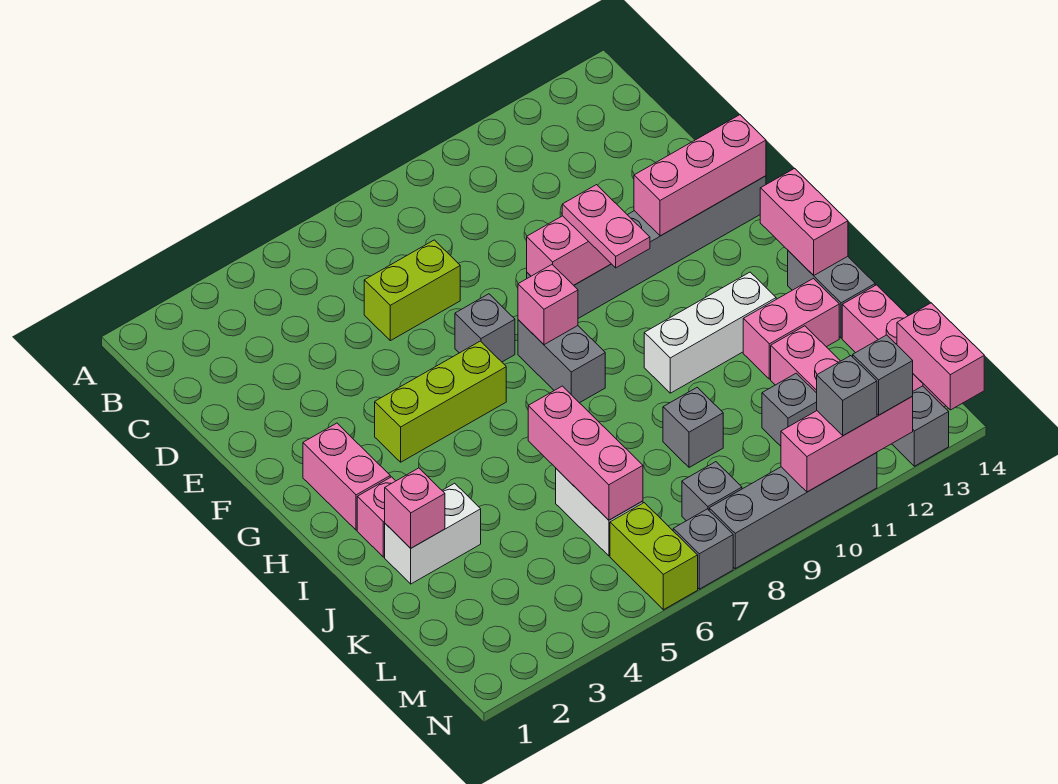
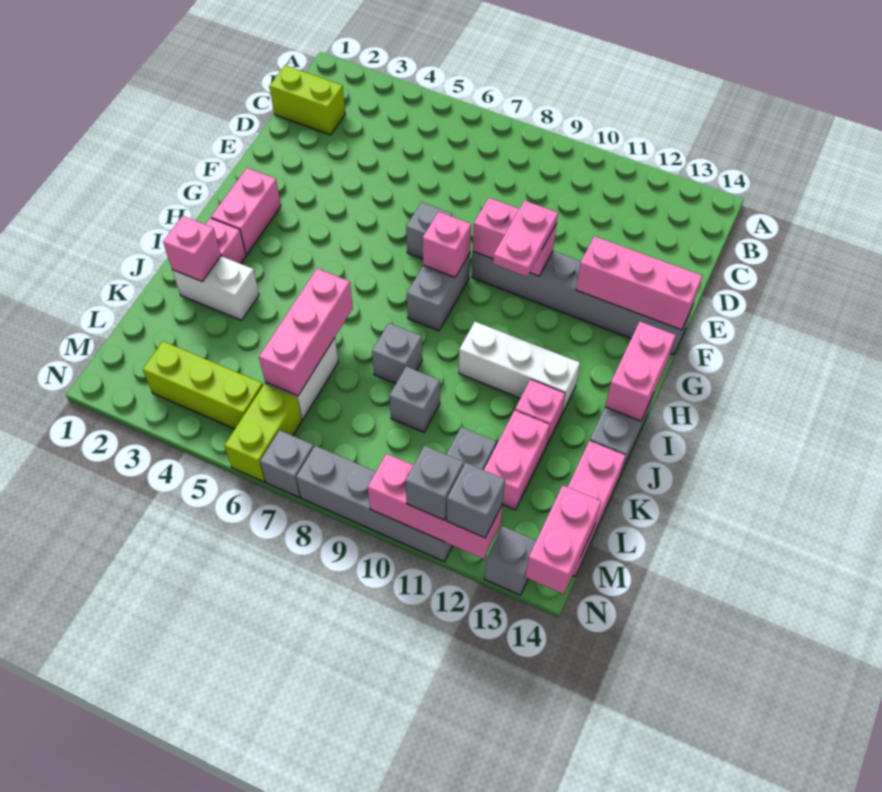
lime brick D6:D7 level 1 -> lime brick C1:C2 level 1
lime brick G4:G6 level 1 -> lime brick M3:M5 level 1
pink brick J12:J13 level 1 -> pink brick J12 level 1
grey brick M8 level 1 -> grey brick J8 level 1

